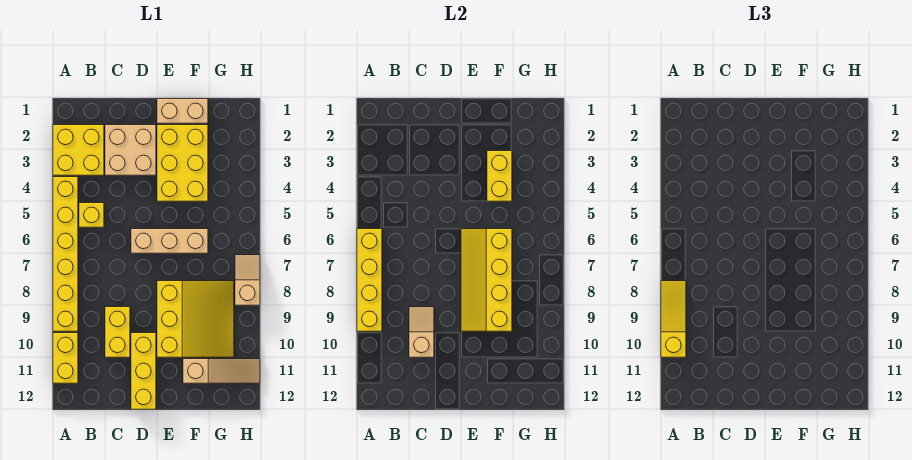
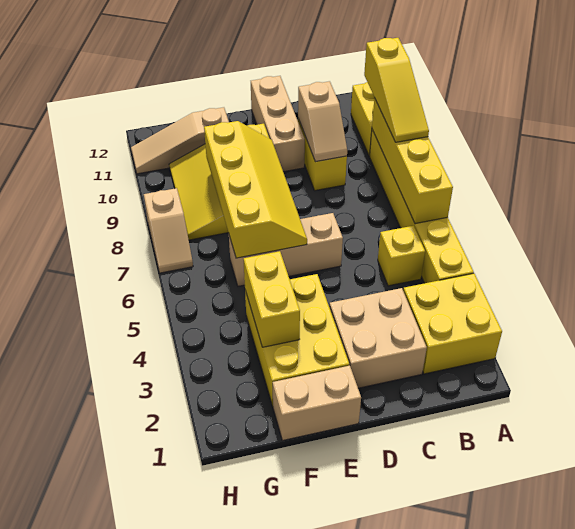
yellow brick D10:D12 level 1 -> tan brick D10:D12 level 1

